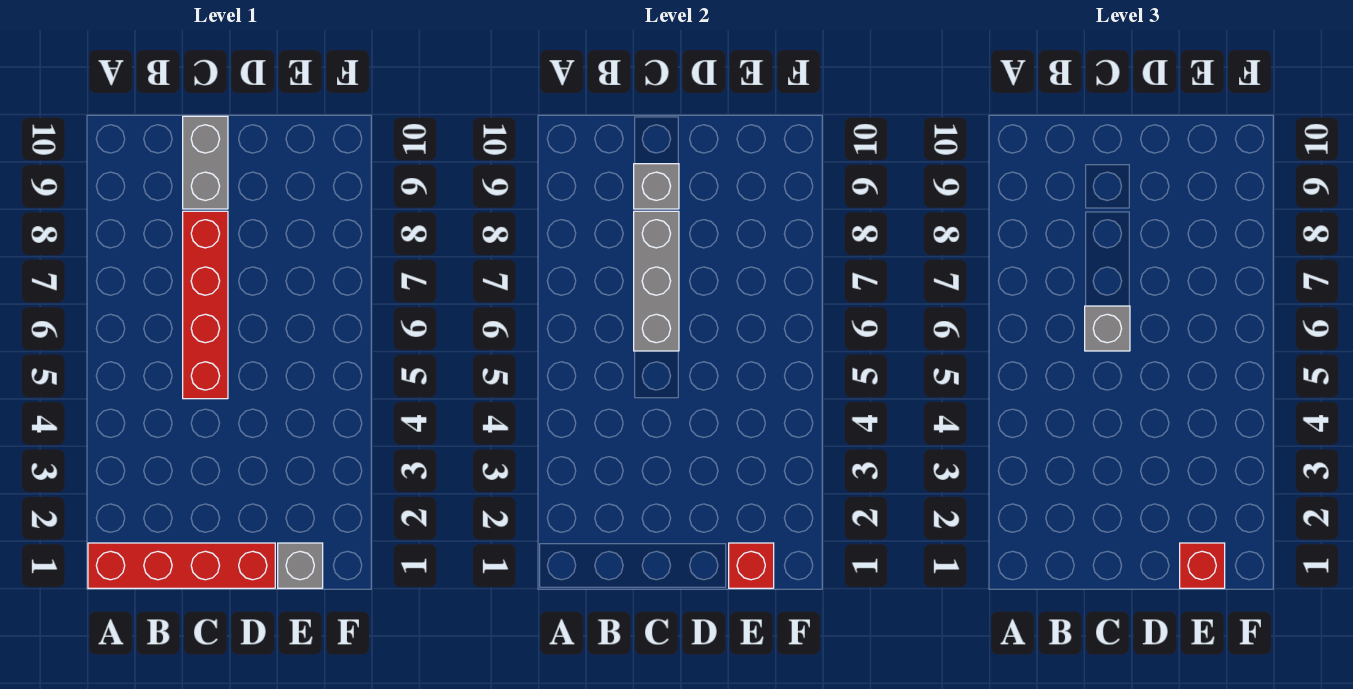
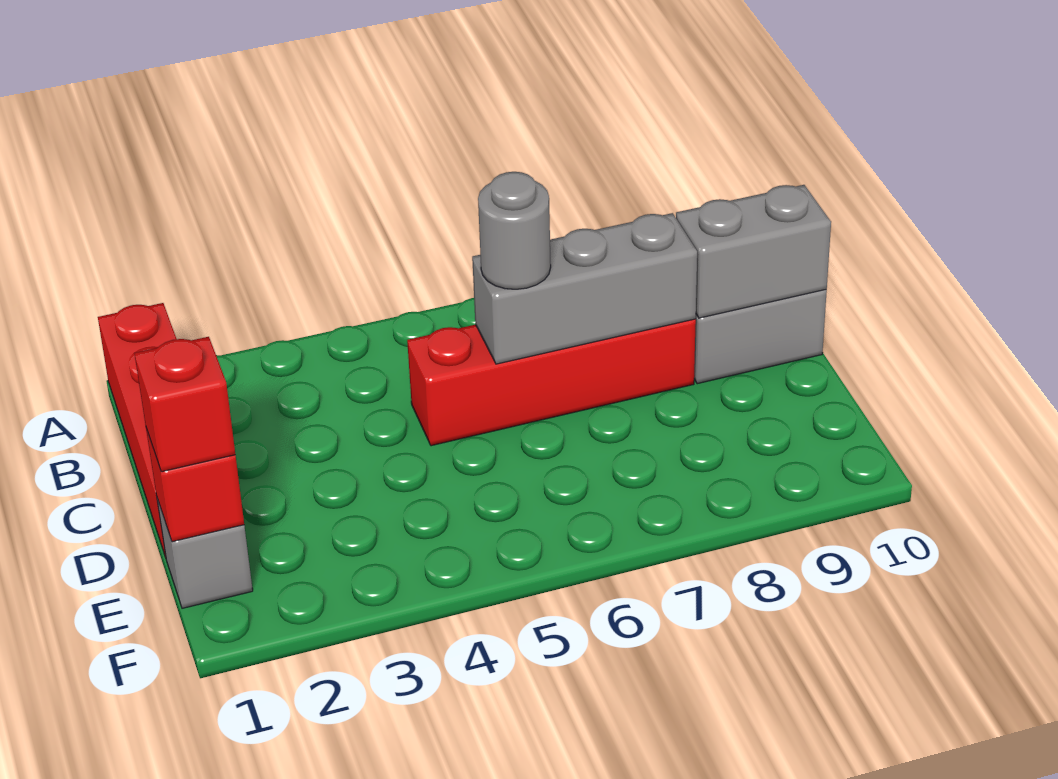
grey brick C6 level 3 -> grey round brick C6 level 3
grey brick C9 level 2 -> grey brick C9:C10 level 2

